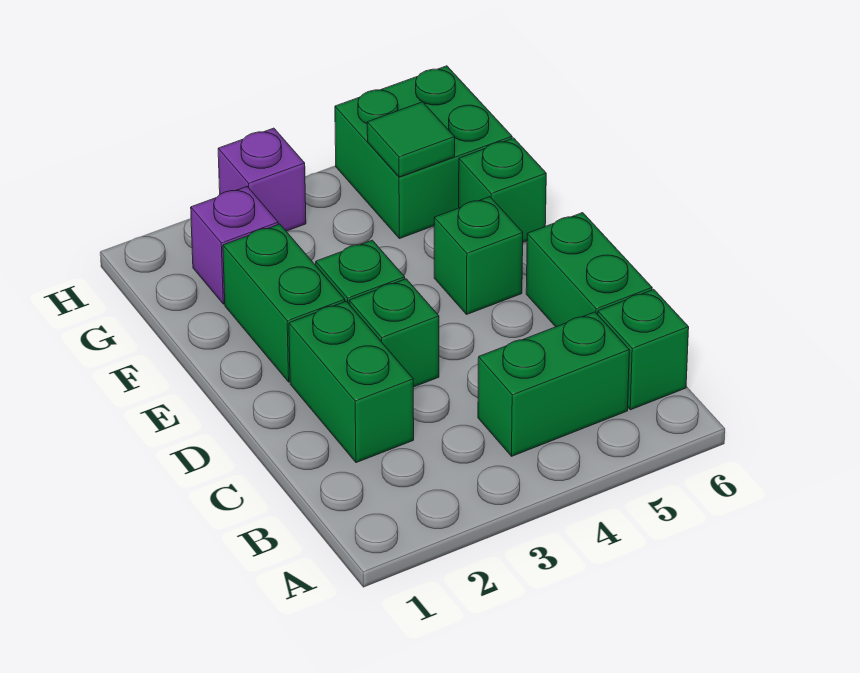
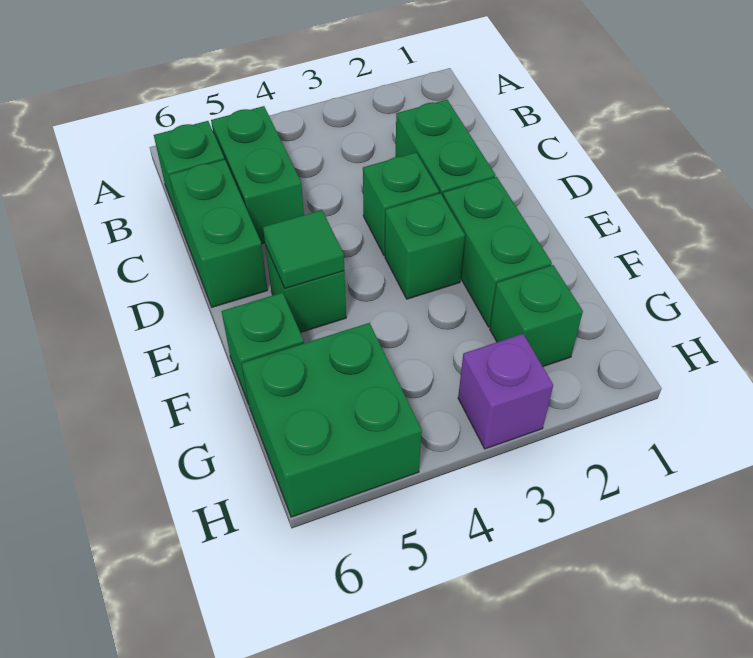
green brick B4:B5 level 1 -> green brick B5:C5 level 1
purple brick G2 level 1 -> green brick G2 level 1
green tile G5 level 2 -> green tile E5 level 2

